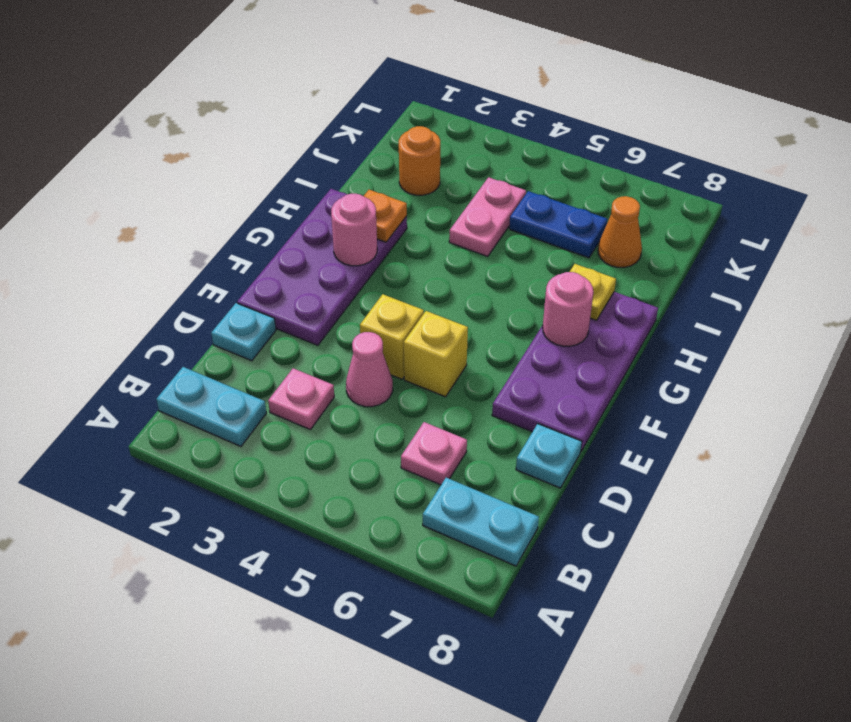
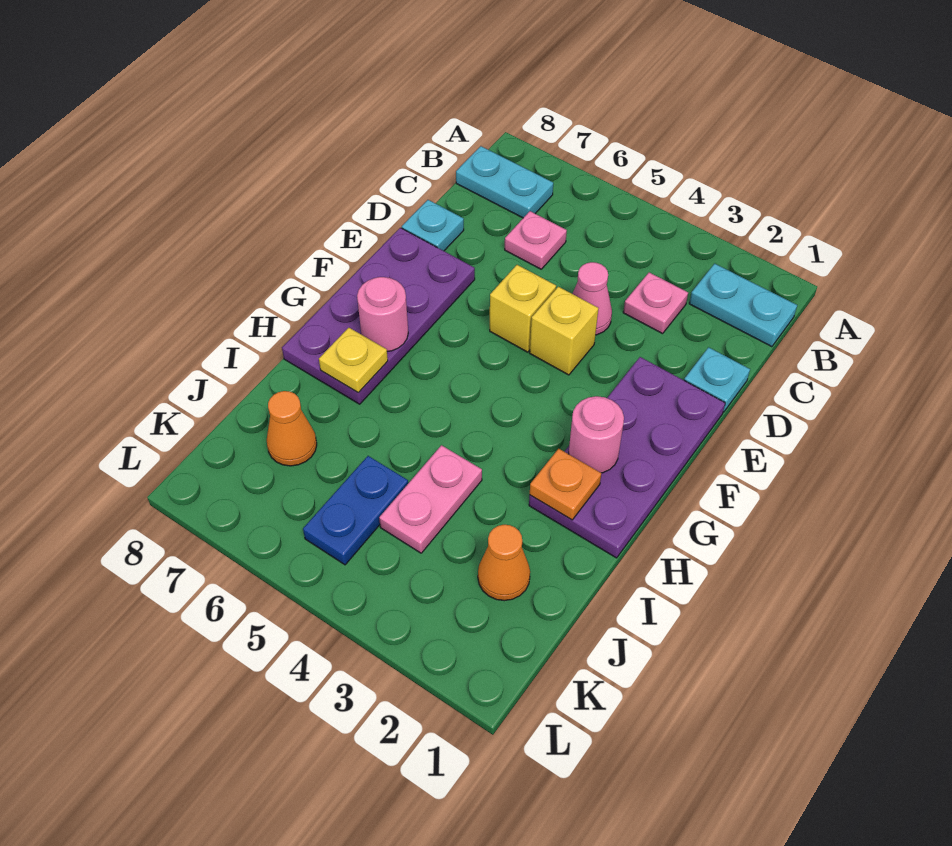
orange round brick J2 level 1 -> orange cone J2 level 1
blue plate J5:J6 level 1 -> blue plate J5:K5 level 1

